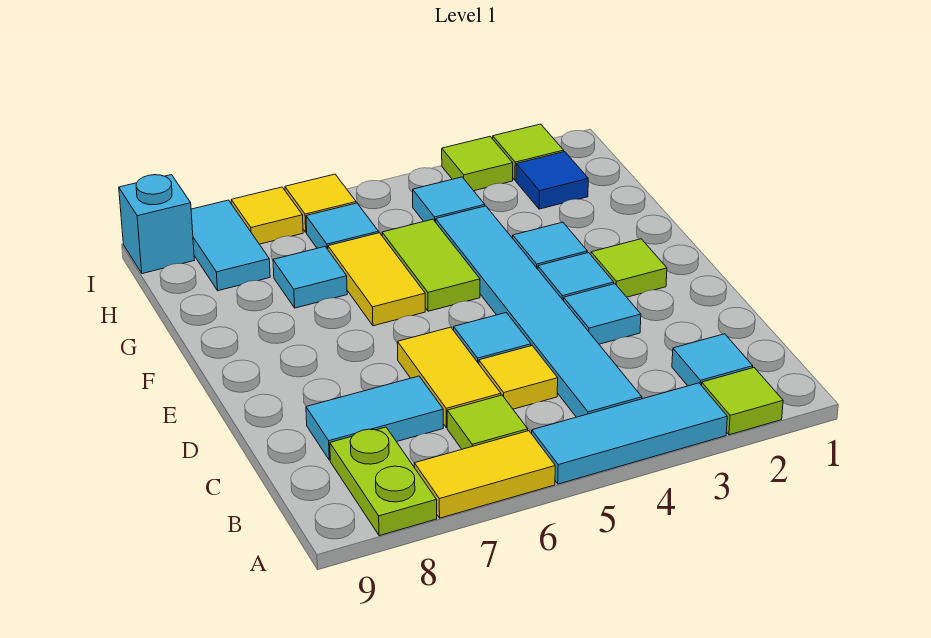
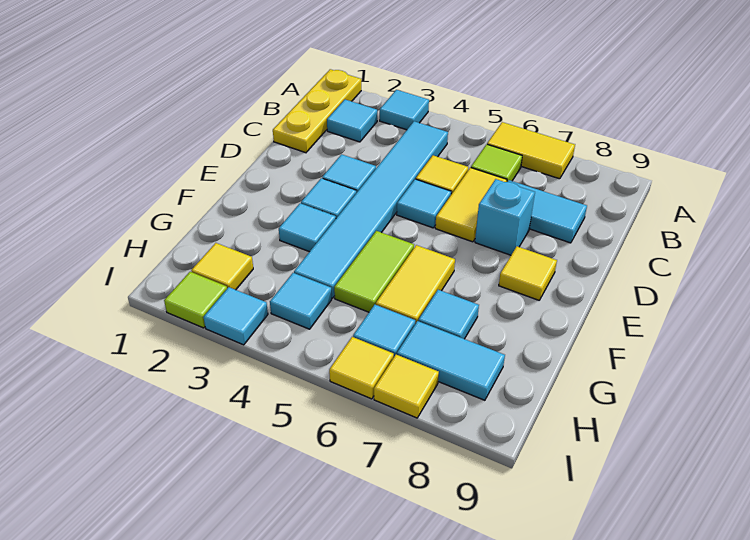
none -> yellow plate A1:C1 level 1
lime tile A2 level 1 -> none
cyan tile A3:A5 level 1 -> cyan tile A3 level 1
lime plate A8:B8 level 1 -> none
lime tile E2 level 1 -> none
none -> yellow tile E8 level 1
blue tile H2 level 1 -> yellow tile H2 level 1
cyan tile H8:I8 level 1 -> cyan tile H7:H8 level 1
lime tile I3 level 1 -> cyan tile I3 level 1
cyan brick I9 level 1 -> cyan brick D7 level 1

